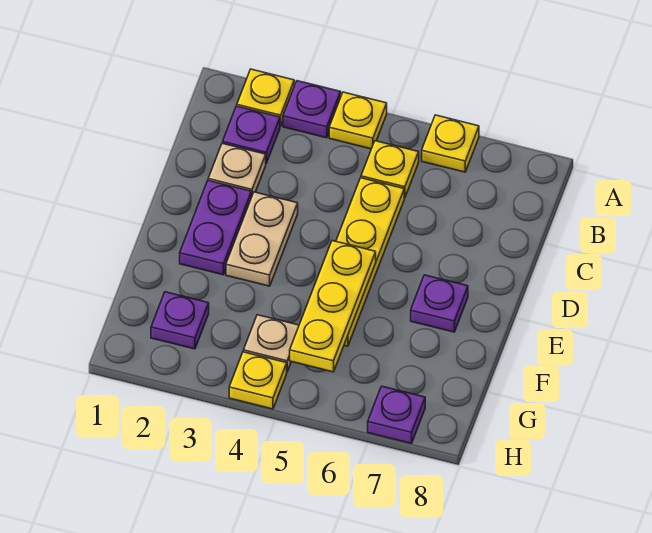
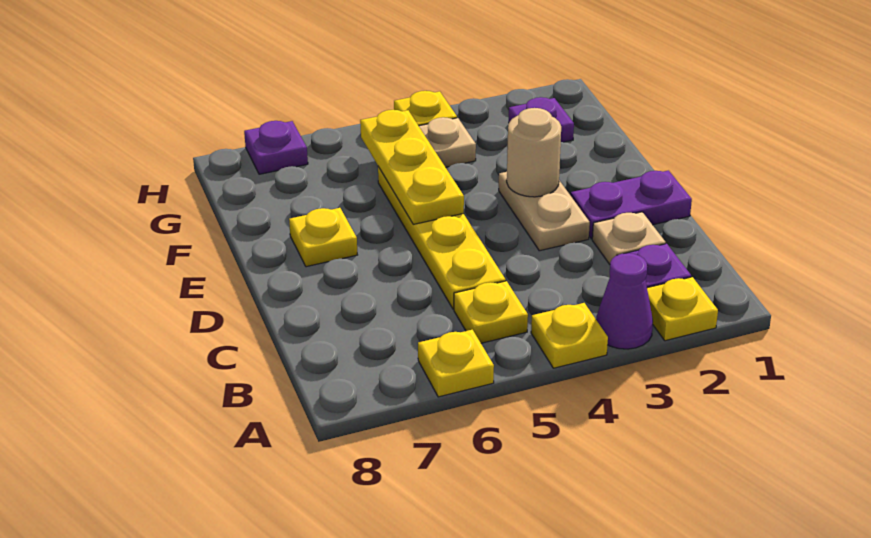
purple plate A3 level 1 -> purple cone A3 level 1
purple plate D2:E2 level 1 -> purple plate D1:D2 level 1
none -> tan round brick E3 level 2
purple plate E7 level 1 -> yellow plate E7 level 1

